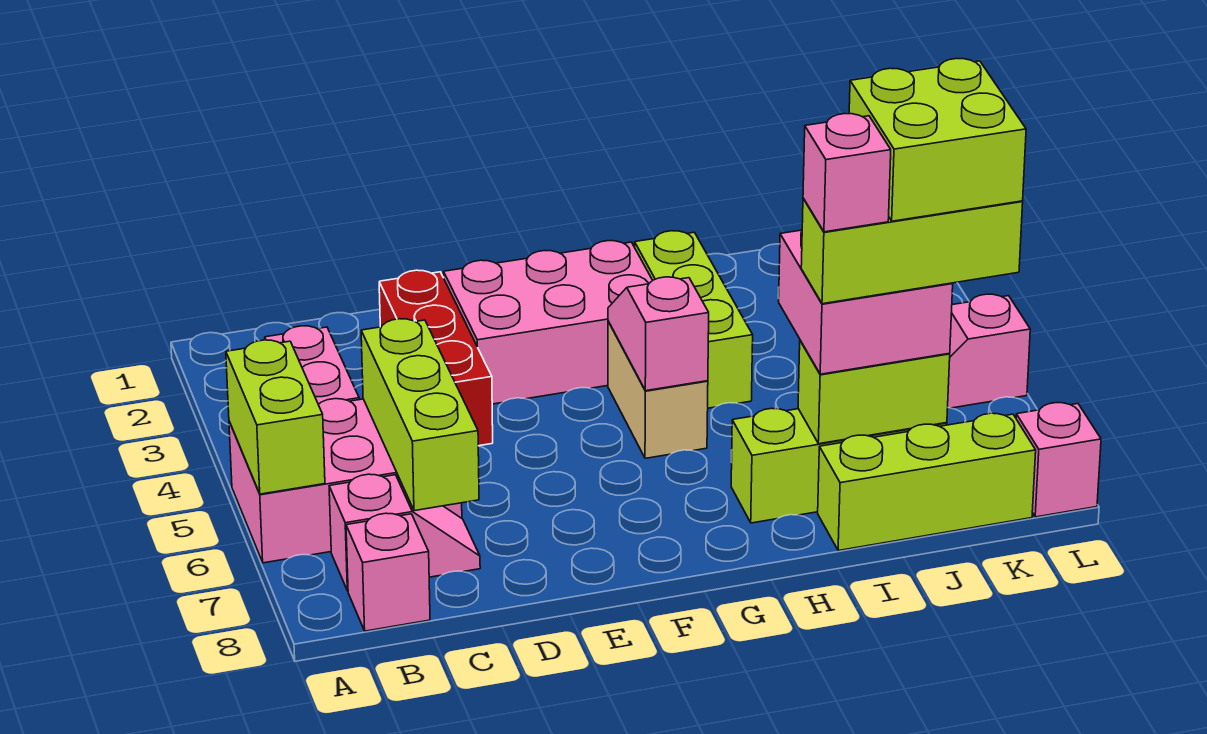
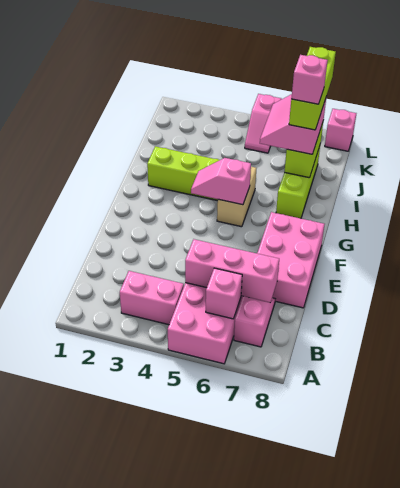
lime brick A5:A6 level 2 -> none
pink brick B8 level 1 -> pink brick B6 level 2
lime brick C5:C7 level 2 -> pink brick C5:C7 level 2
red brick D2:D4 level 1 -> none
pink brick E2:G3 level 1 -> pink brick D7:F8 level 1
tan brick G4:G5 level 1 -> tan brick G5:H5 level 1
pink brick I6:J7 level 3 -> pink slope I6:J7 level 3 top 7
lime brick I8:K8 level 1 -> none
lime brick J6:K7 level 5 -> none

